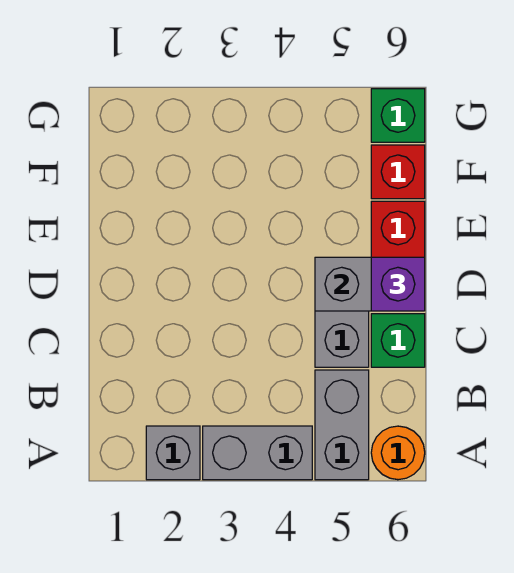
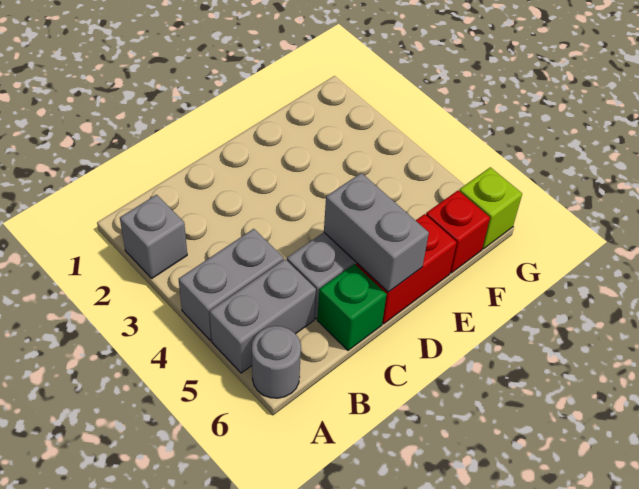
grey brick A3:A4 level 1 -> grey brick A4:B4 level 1
orange round brick A6 level 1 -> grey round brick A6 level 1
purple brick D6 level 3 -> none
green brick G6 level 1 -> lime brick G6 level 1

